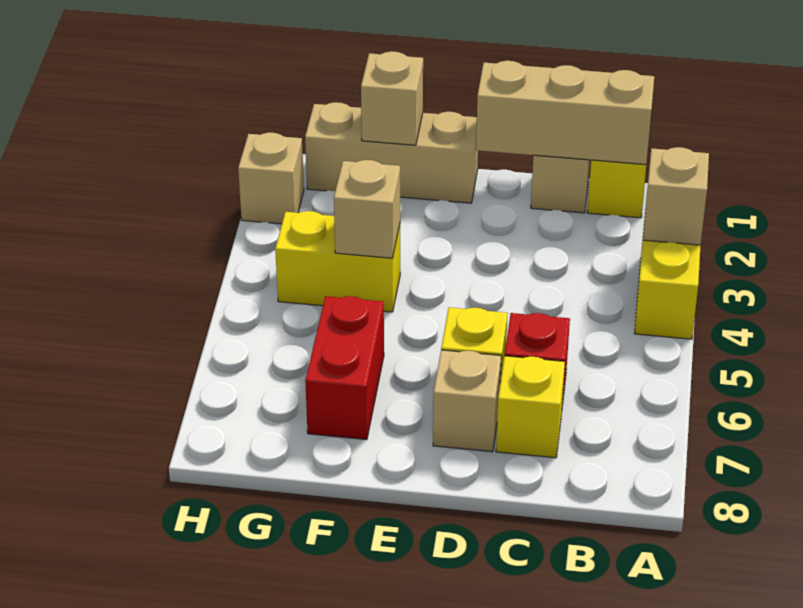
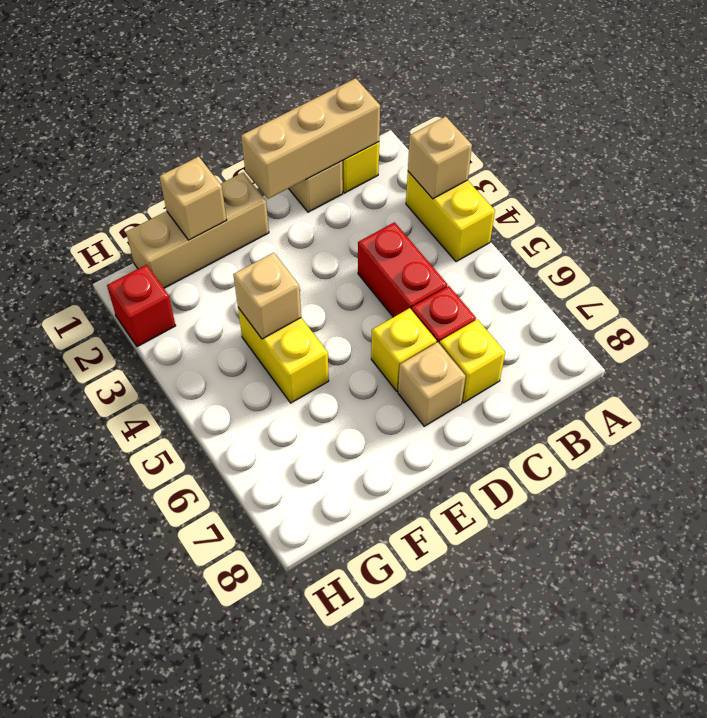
yellow brick F4:G4 level 1 -> yellow brick F4:F5 level 1
red brick F6:F7 level 1 -> red brick C4:C5 level 1
tan brick H2 level 1 -> red brick H2 level 1

